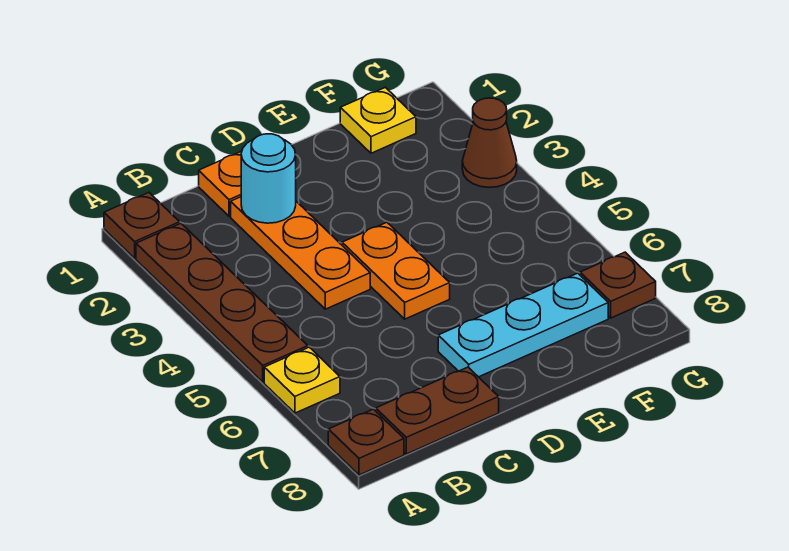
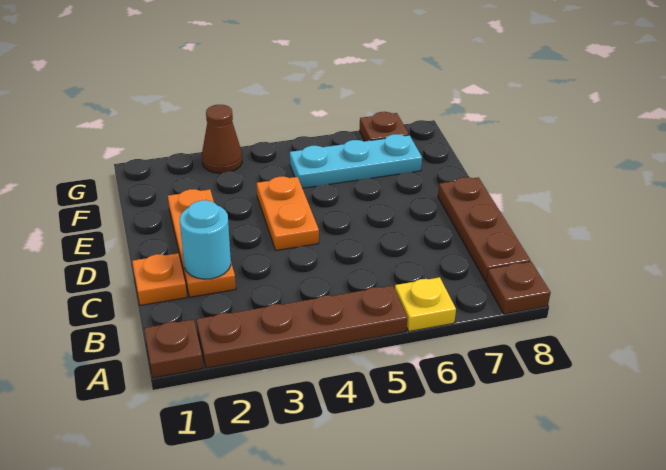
brown plate B8:C8 level 1 -> brown plate B8:D8 level 1
orange plate C2:C4 level 1 -> orange plate C2:E2 level 1
orange plate D4:D5 level 1 -> orange plate D4:E4 level 1
cyan plate D7:F7 level 1 -> cyan plate F5:F7 level 1
yellow plate F1 level 1 -> none

